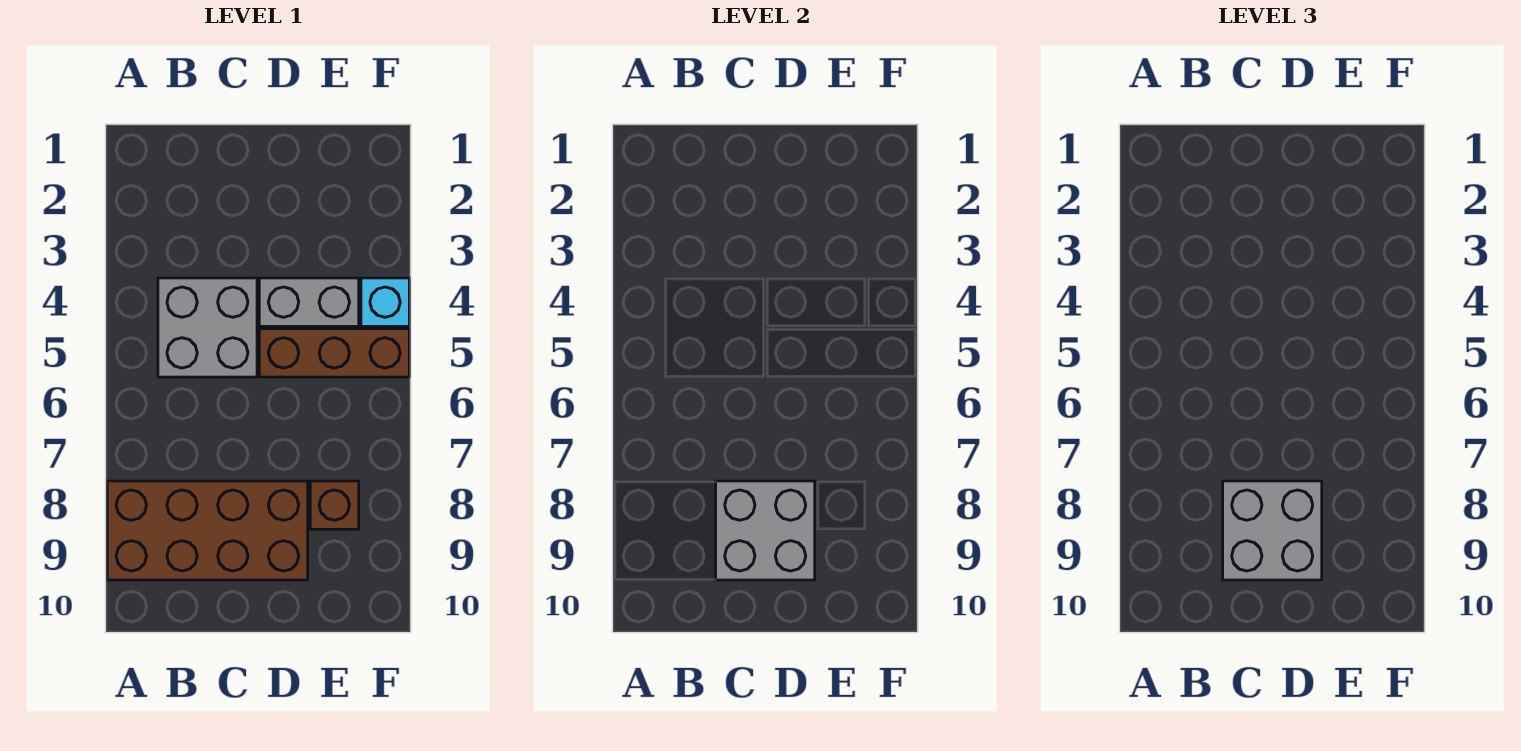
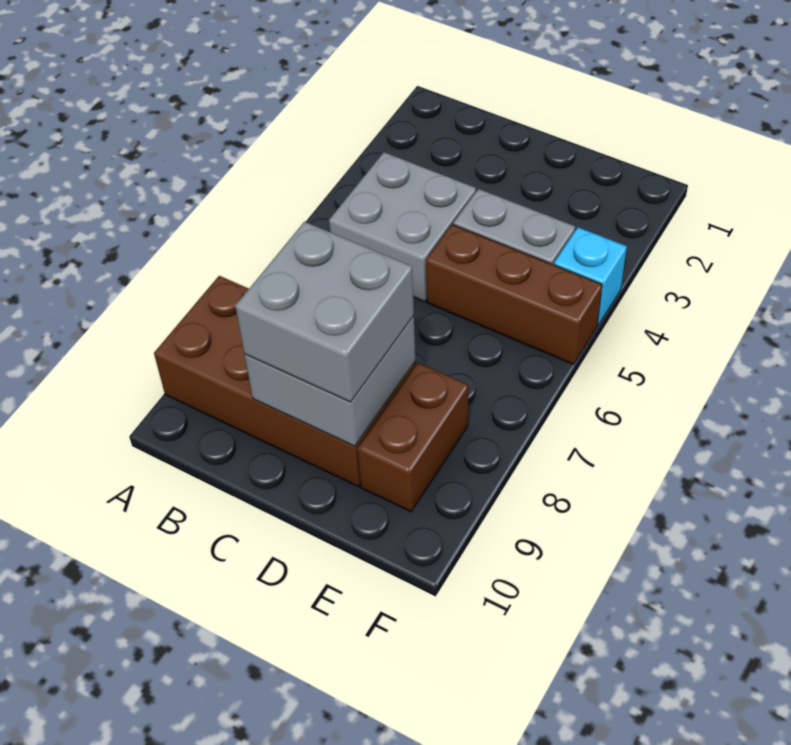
brown brick E8 level 1 -> brown brick E8:E9 level 1

